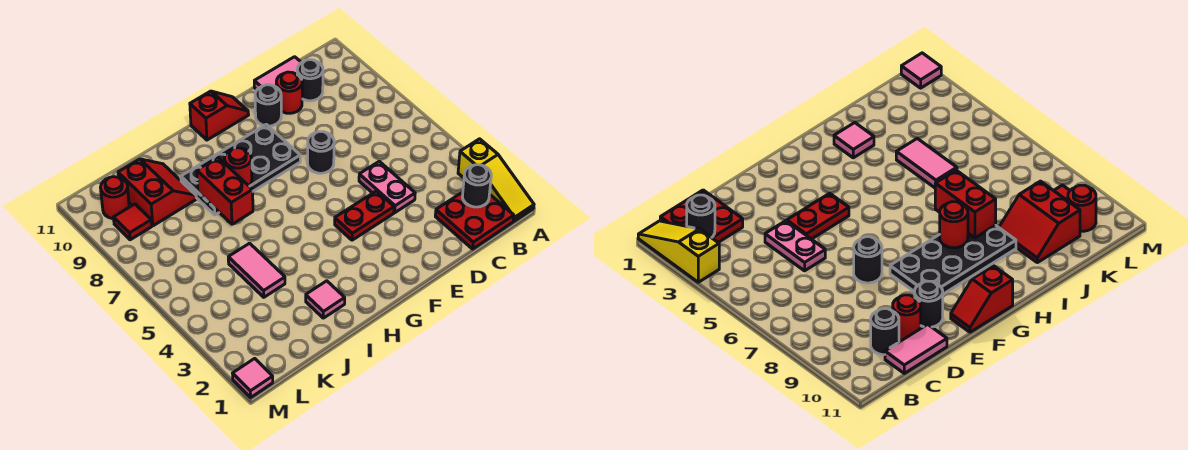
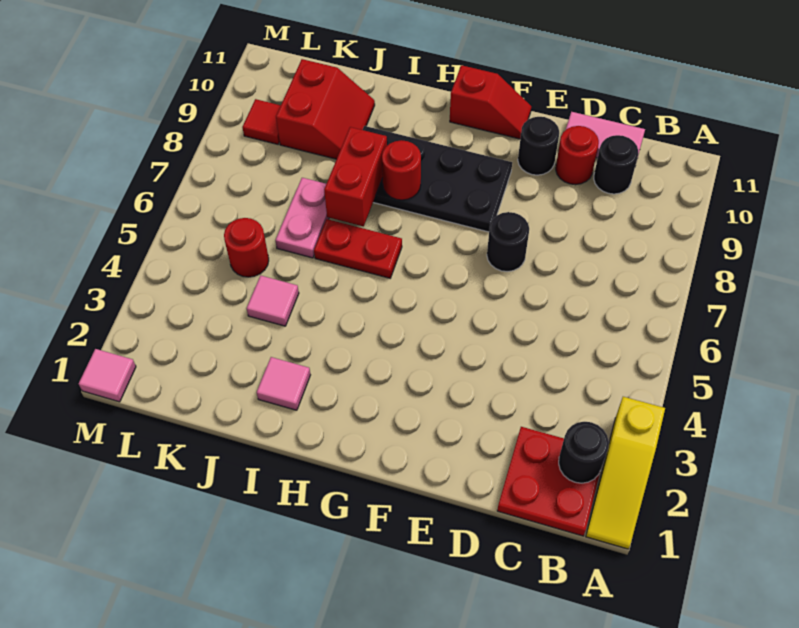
pink plate D4:D5 level 1 -> pink plate J6:J7 level 1
red plate E4:F4 level 1 -> red plate H6:I6 level 1
pink tile J4:J5 level 1 -> pink tile J4 level 1
red round brick L10 level 1 -> red round brick K5 level 1

